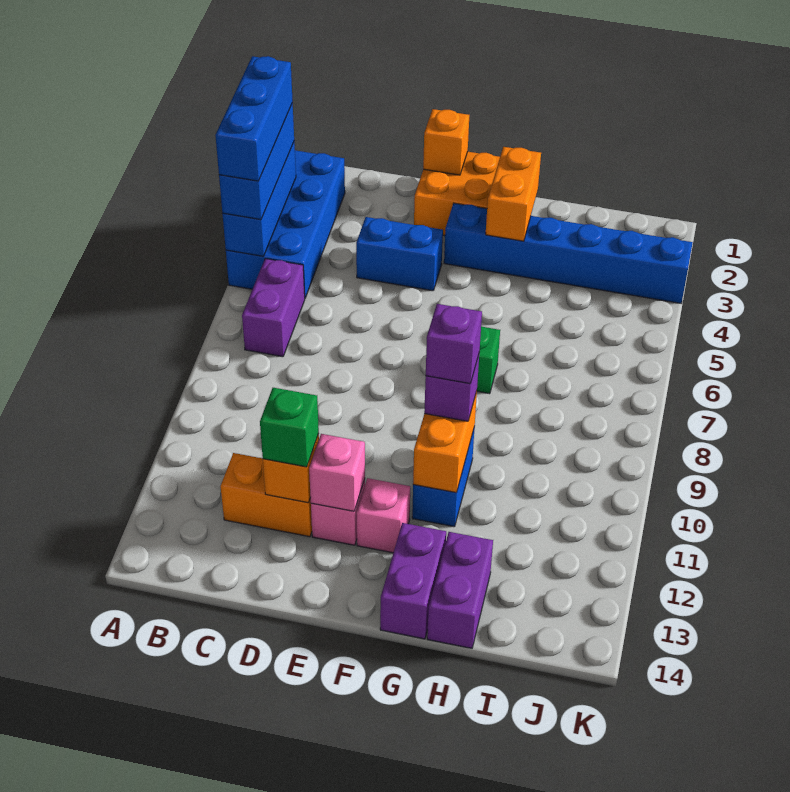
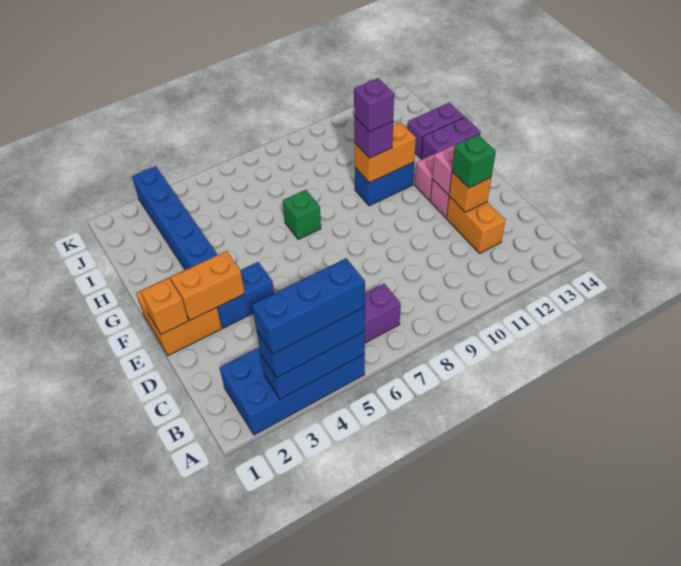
blue brick D4:E4 level 1 -> blue brick E3:E4 level 1
orange brick G2:G3 level 2 -> orange brick E2:E3 level 2

